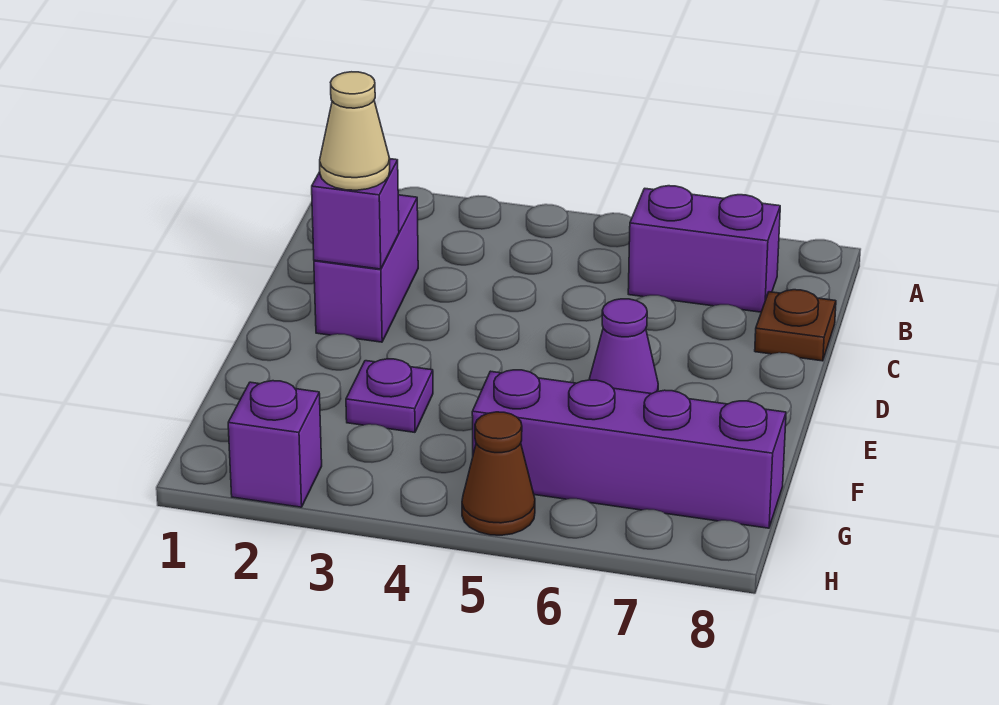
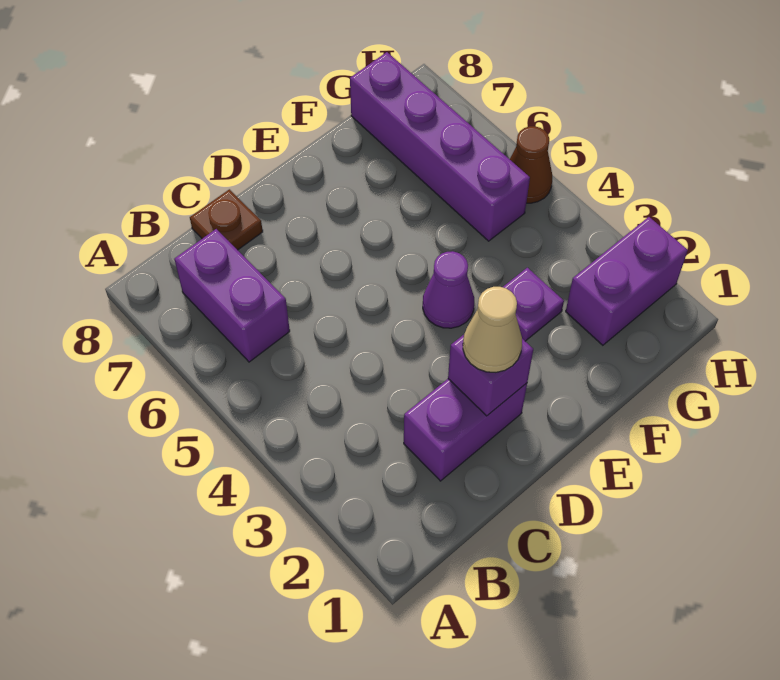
purple cone E6 level 1 -> purple cone E4 level 1
purple brick H2 level 1 -> purple brick G2:H2 level 1

